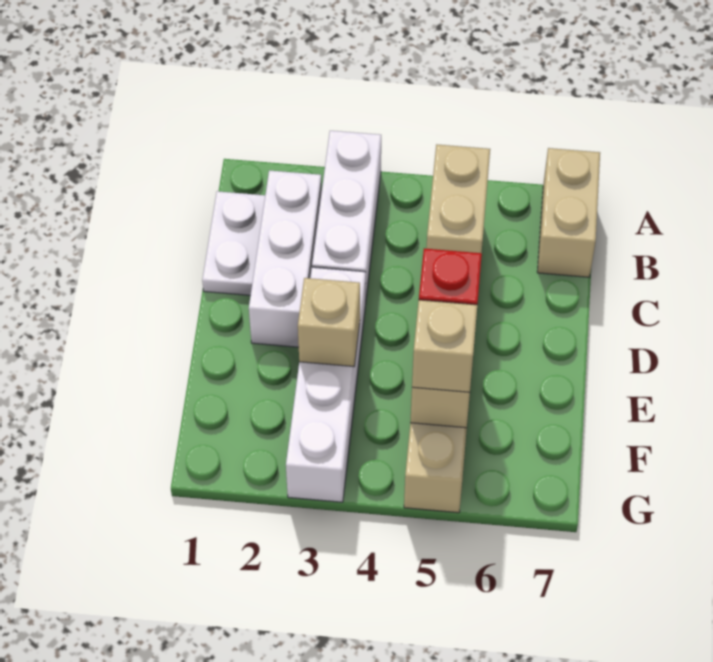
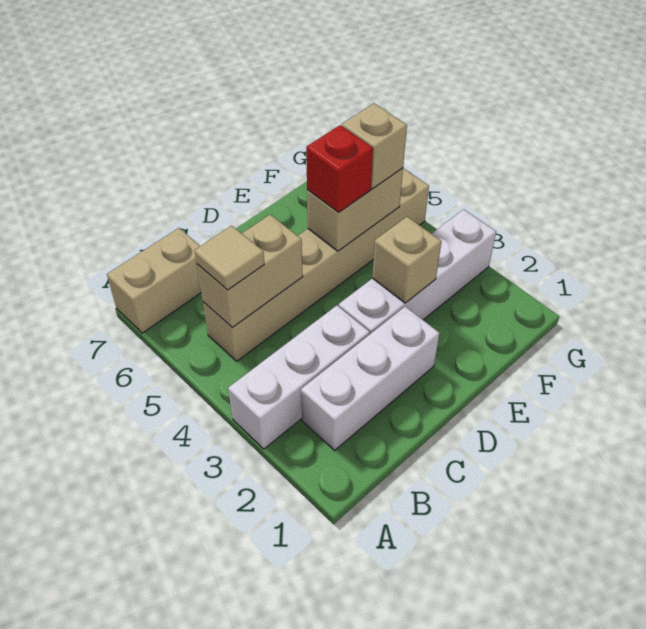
white plate B1:C1 level 1 -> none
none -> tan tile B5 level 3

